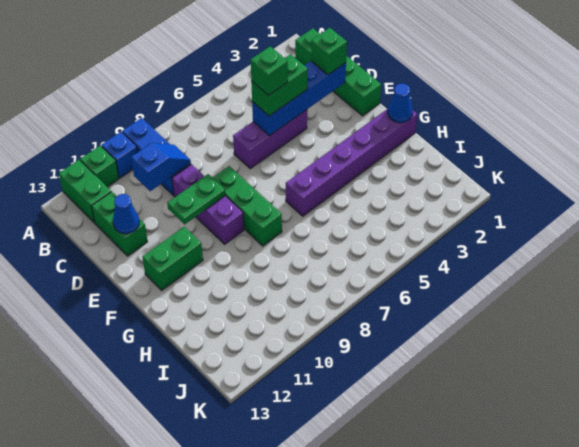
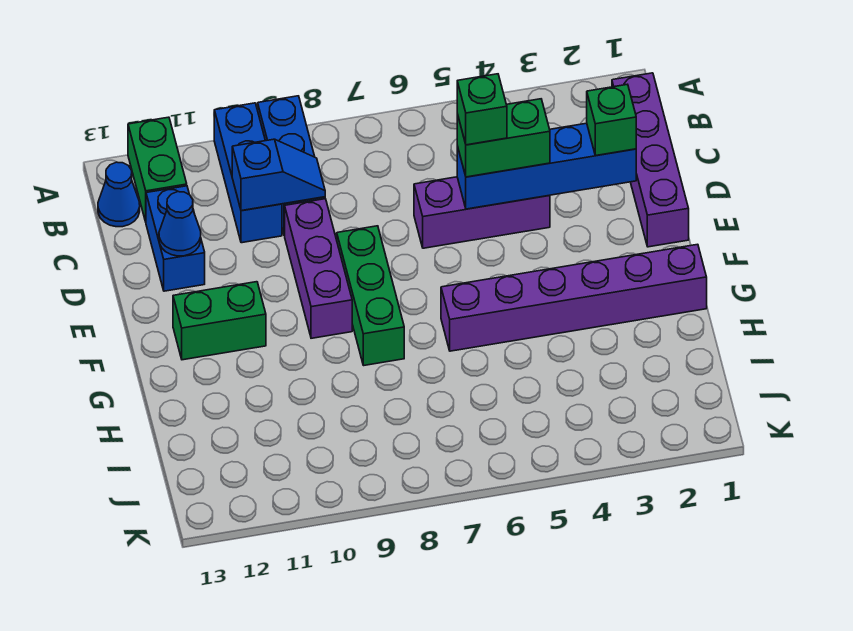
blue brick A10 level 1 -> blue brick A10:C10 level 1
green brick A11 level 1 -> none
green brick B1:E1 level 1 -> purple brick B1:E1 level 1
green brick C12:D12 level 1 -> blue brick C12:D12 level 1
green plate E9:E10 level 2 -> none
blue cone G1 level 2 -> blue cone B13 level 1

